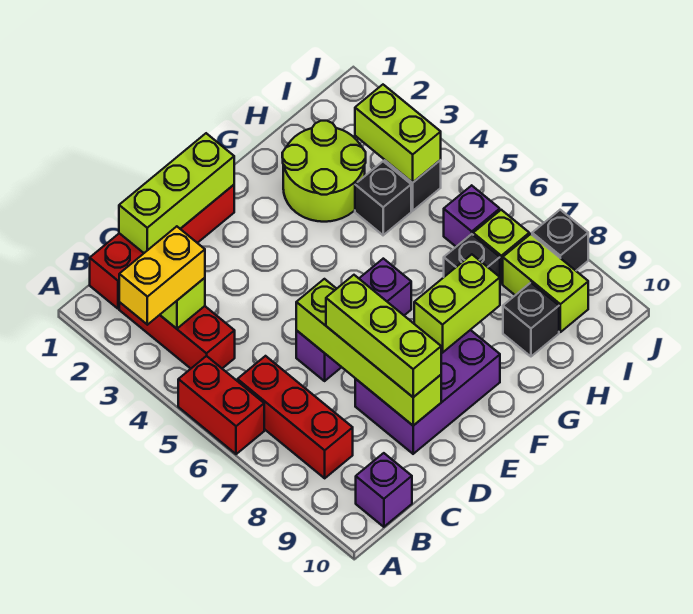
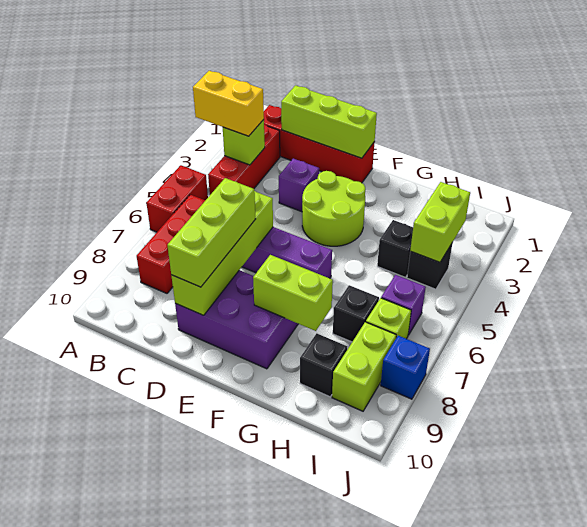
purple brick B10 level 1 -> purple brick D3 level 1
lime round brick G2:H3 level 1 -> lime round brick E3:F4 level 1
black brick J8 level 1 -> blue brick J8 level 1

